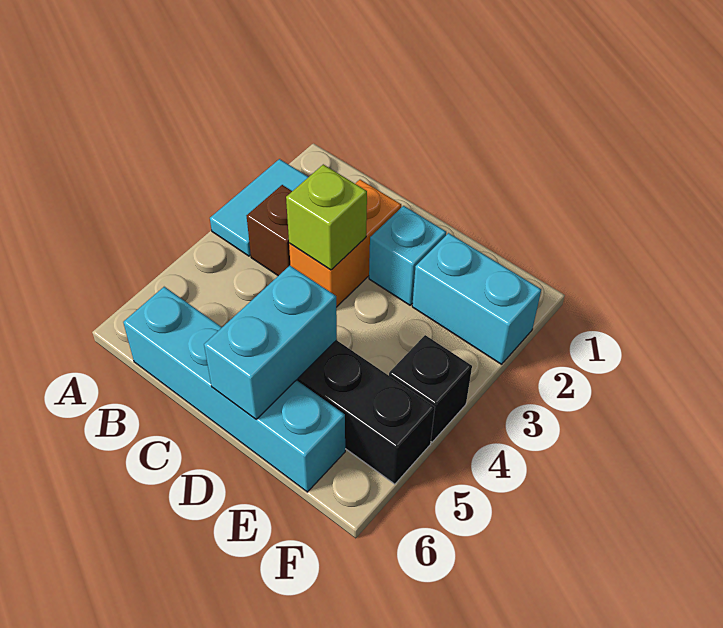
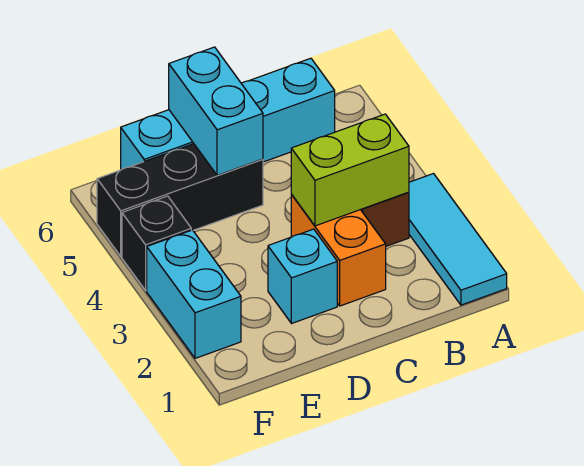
cyan tile A2:A3 level 1 -> cyan tile A1:A3 level 1
lime brick C3 level 2 -> lime brick B3:C3 level 2
cyan brick E2:F2 level 1 -> cyan brick F2:F3 level 1

